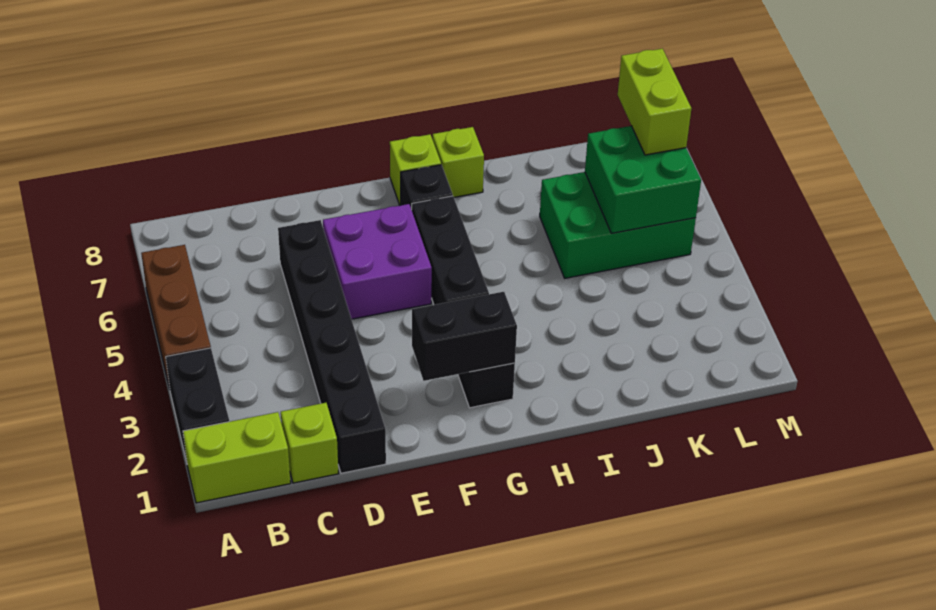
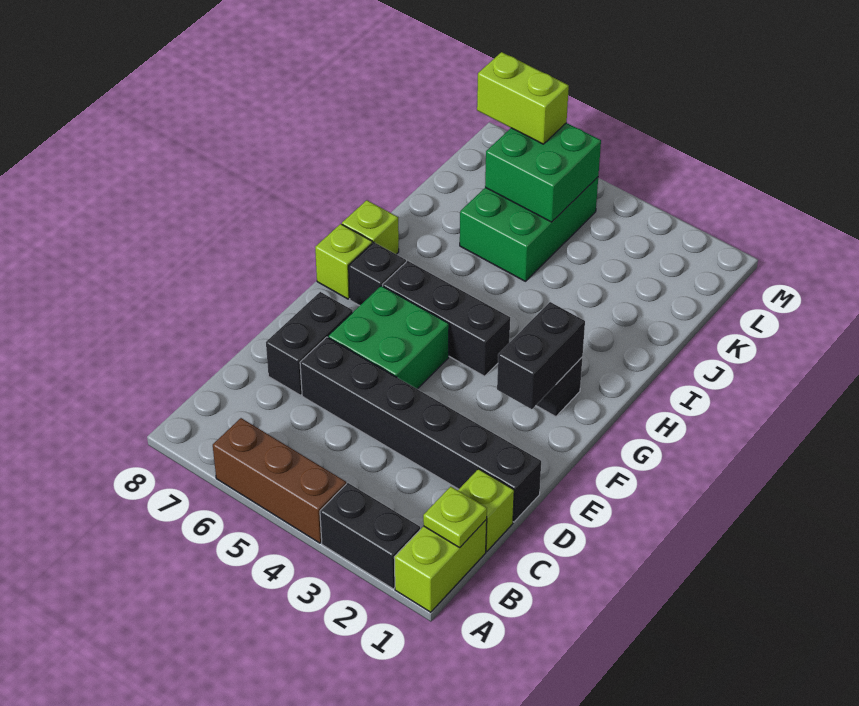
none -> lime plate B1 level 2
none -> black brick D7:E7 level 1
purple brick E5:F6 level 1 -> green brick E5:F6 level 1

